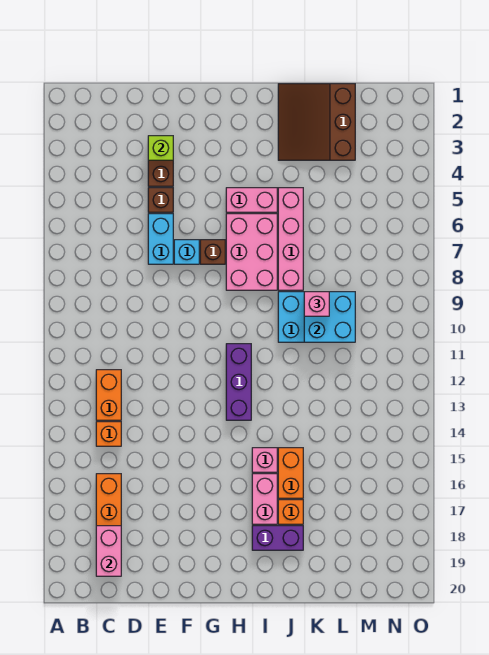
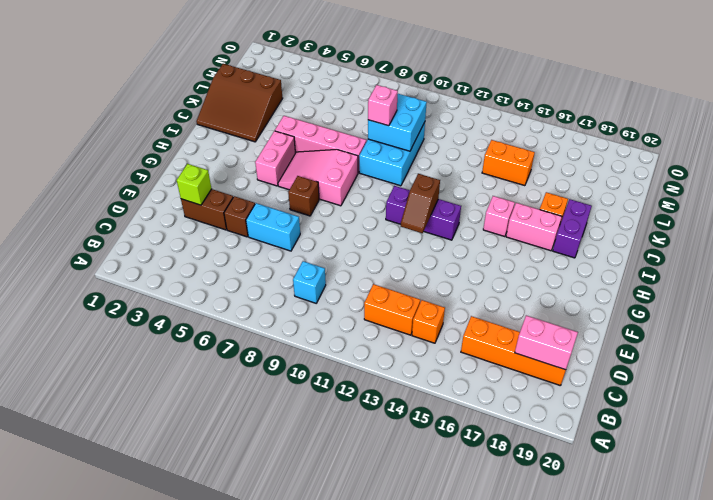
cyan brick F7 level 1 -> cyan brick C9 level 1
none -> brown slope G12:H12 level 2 top H
pink brick H6:I8 level 1 -> pink slope H6:I8 level 1 top 8
orange brick J15:J16 level 1 -> orange brick L14:L15 level 1

